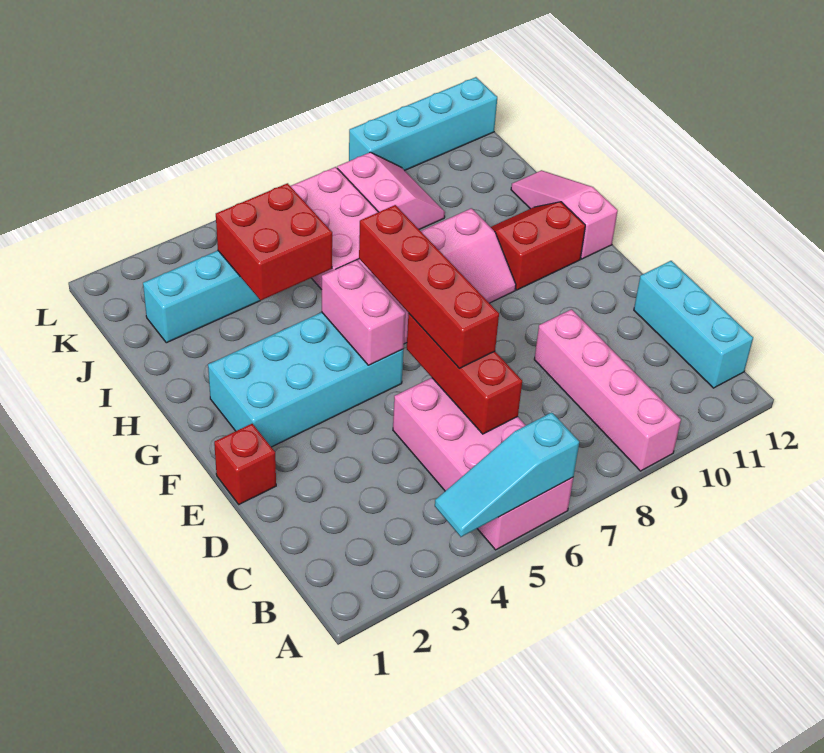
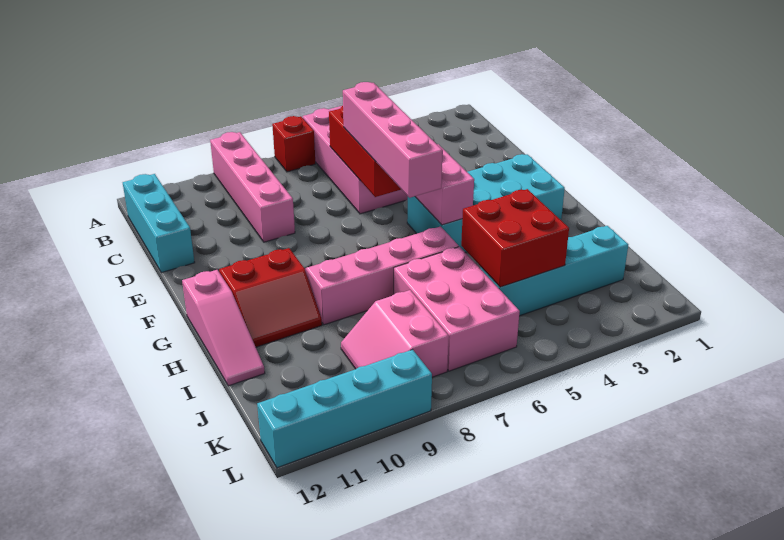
cyan slope A4:A6 level 2 top 6 -> none
red brick D6:G6 level 3 -> pink brick D6:G6 level 3
red brick E1 level 1 -> red brick A7 level 1

